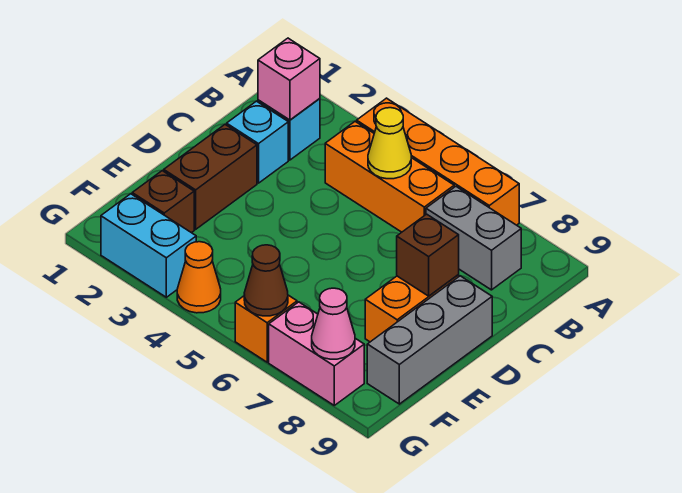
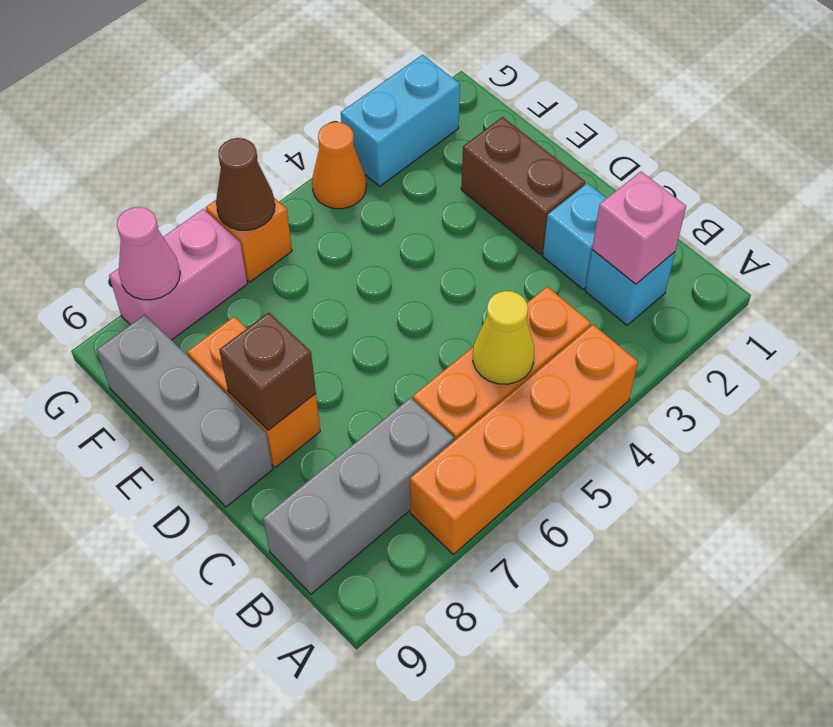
grey brick B7:B8 level 1 -> grey brick B7:B9 level 1
brown brick F2 level 1 -> none

